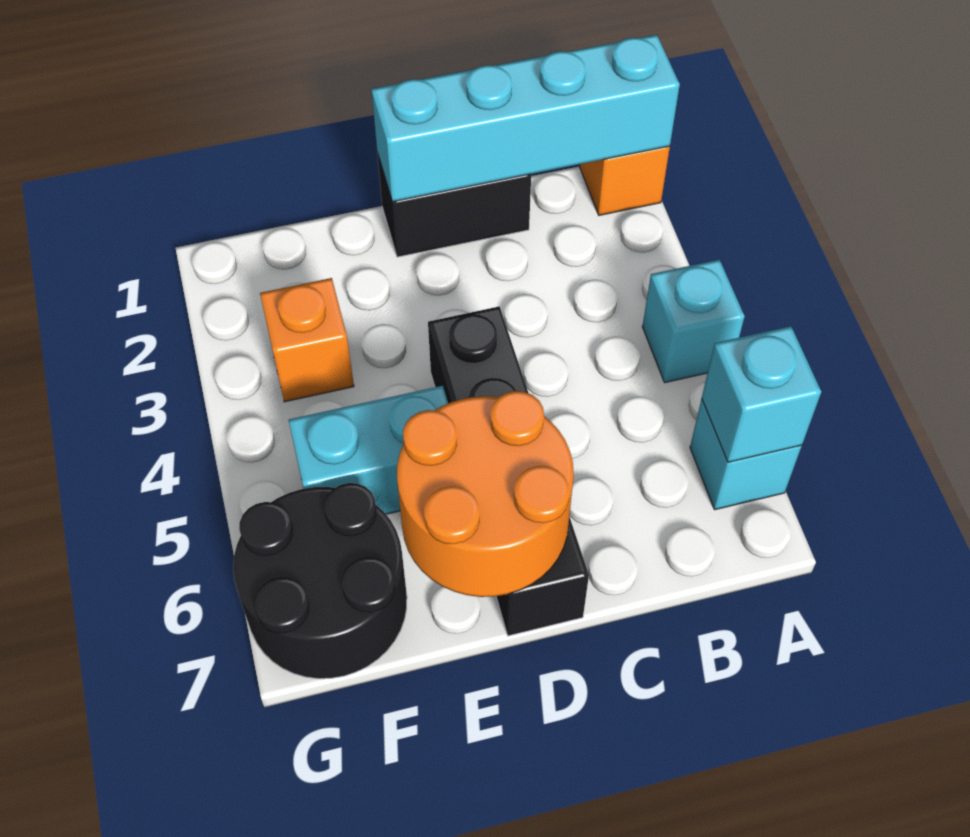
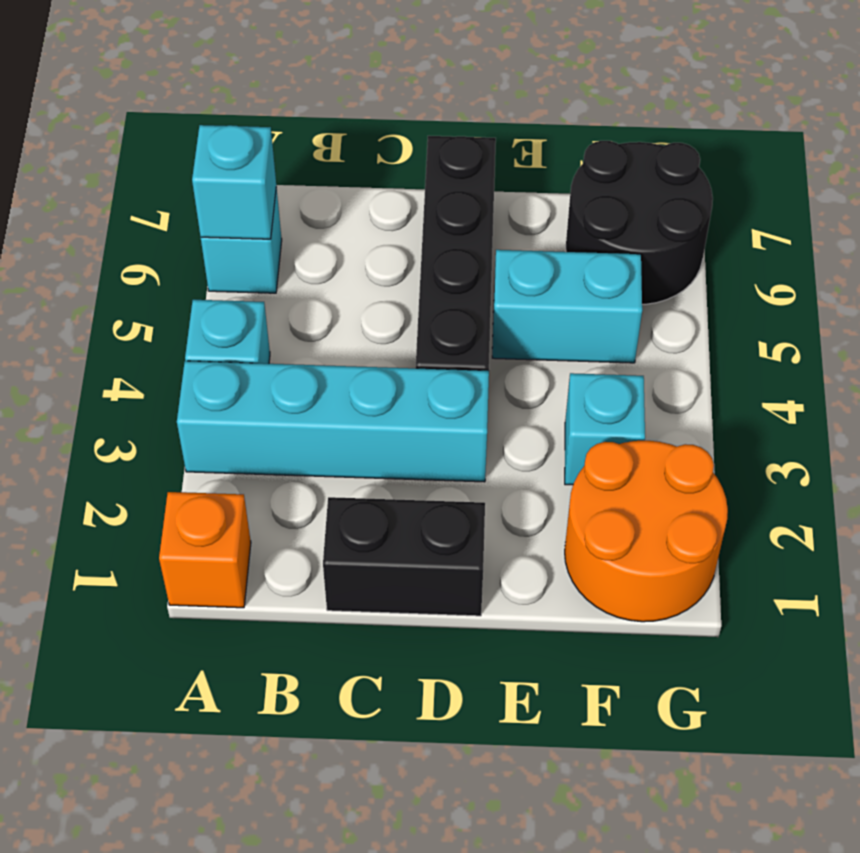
cyan brick A1:D1 level 2 -> cyan brick A3:D3 level 1
orange round brick D6:E7 level 2 -> orange round brick F1:G2 level 1
orange brick F3 level 1 -> cyan brick F3 level 1

